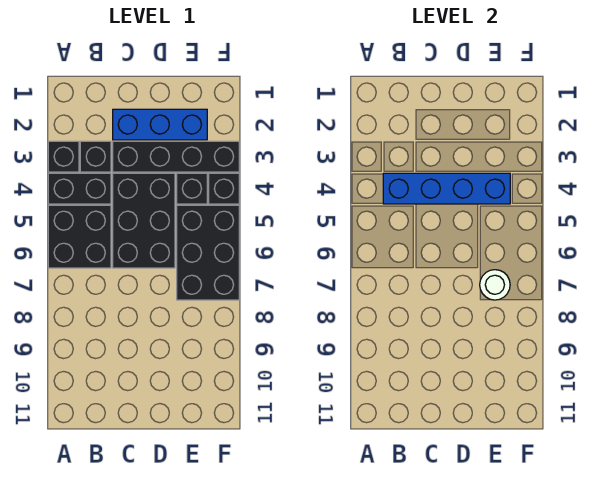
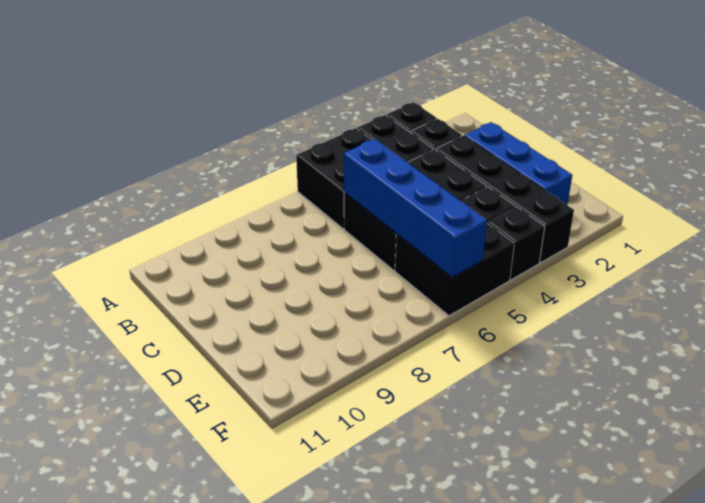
blue brick B4:E4 level 2 -> blue brick C6:F6 level 2
black brick E5:F7 level 1 -> black brick E5:F6 level 1
white round brick E7 level 2 -> none

